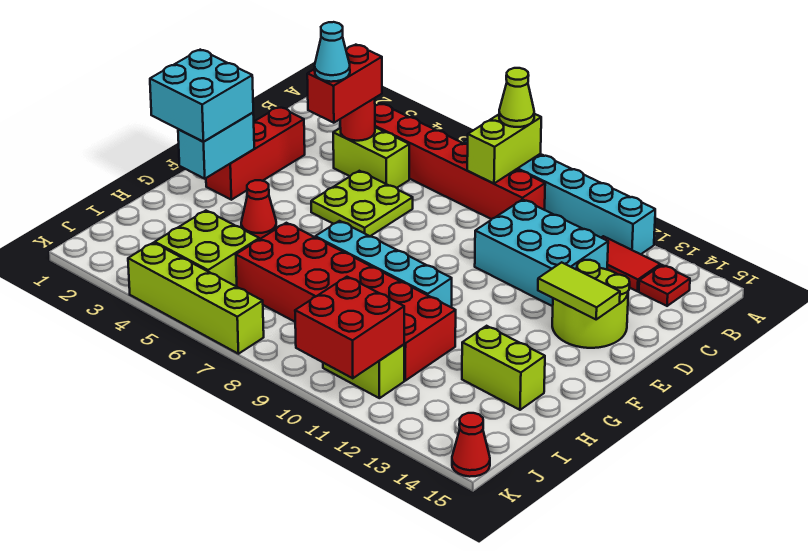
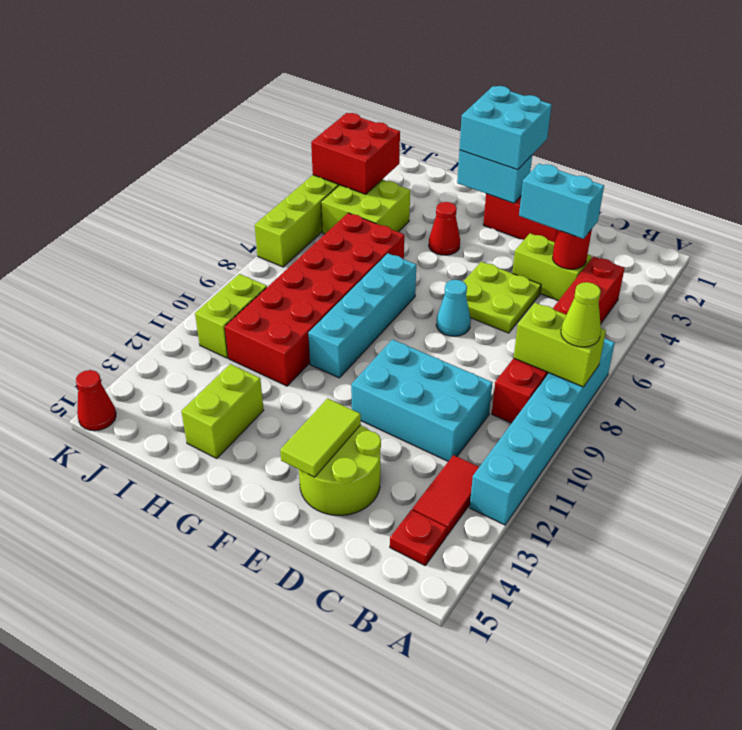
lime brick C4:C5 level 1 -> lime brick C4:D4 level 1
red brick C4:D4 level 3 -> cyan brick C4:D4 level 3
cyan brick C10:D12 level 1 -> cyan brick C10:E11 level 1
cyan cone D4 level 4 -> cyan cone E7 level 1
red brick J10:K11 level 2 -> red brick J3:K4 level 2

